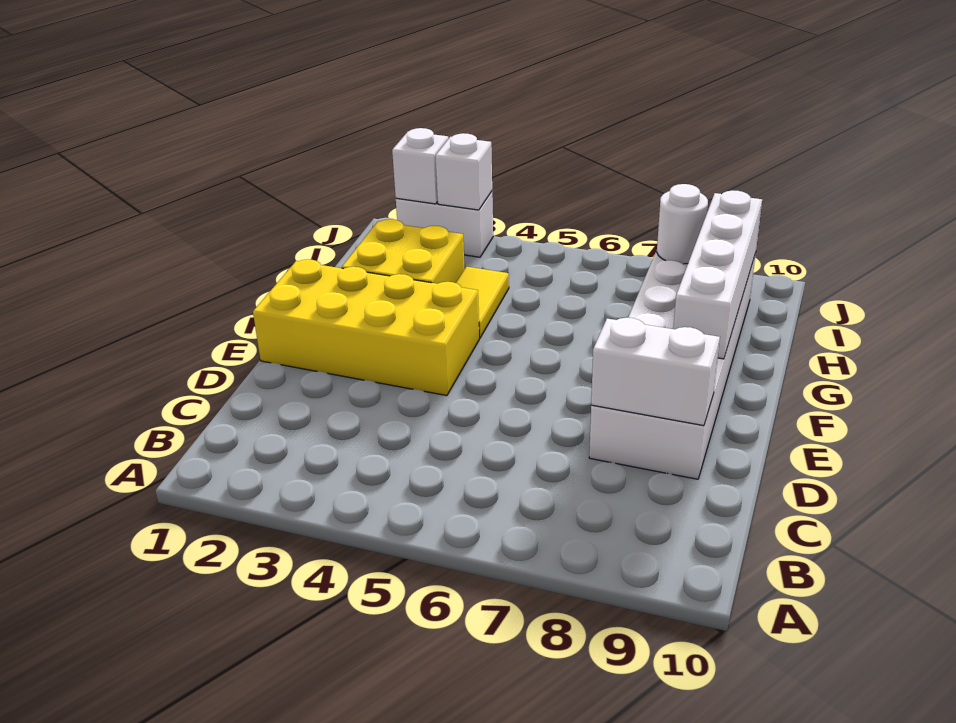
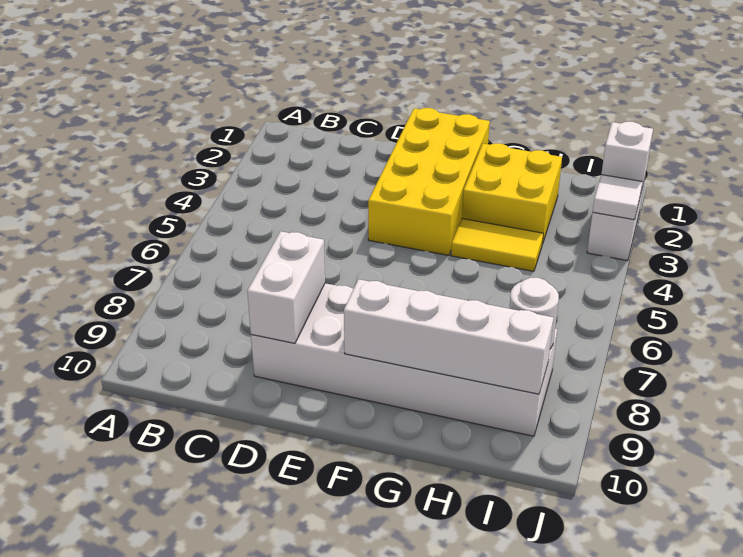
white brick J3 level 2 -> white tile J3 level 2

